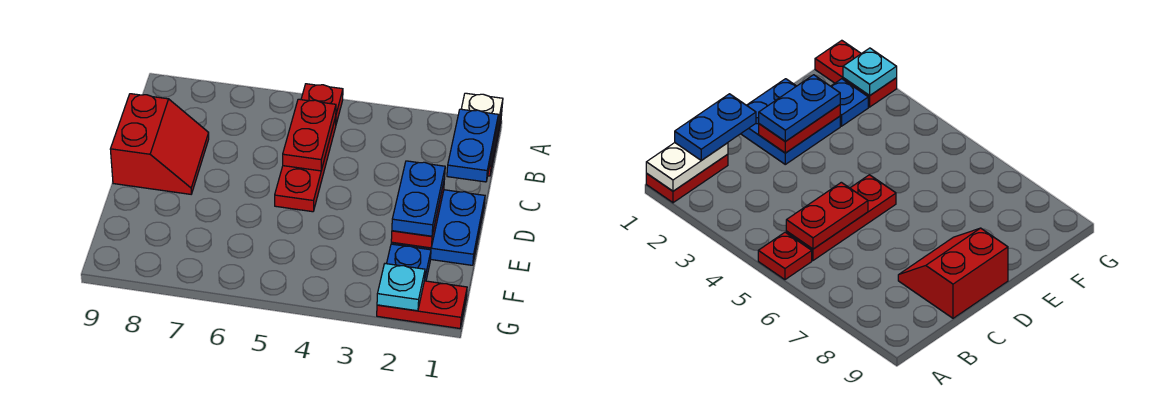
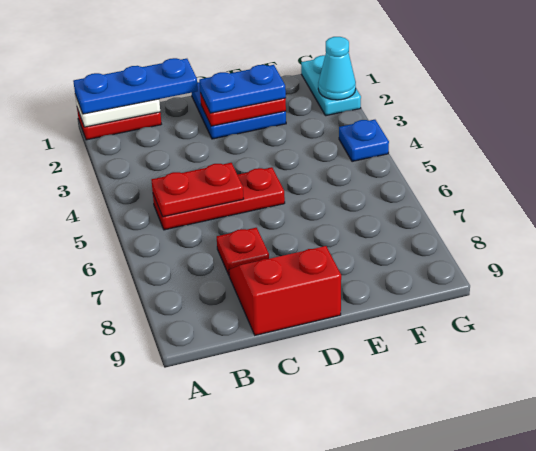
red plate A5 level 1 -> red plate C7 level 1
blue plate B1:C1 level 3 -> blue plate A1:C1 level 3
blue plate F2 level 1 -> blue plate G4 level 1
red plate G1:G2 level 1 -> cyan plate G1:G2 level 1
cyan plate G2 level 2 -> cyan cone G2 level 2

